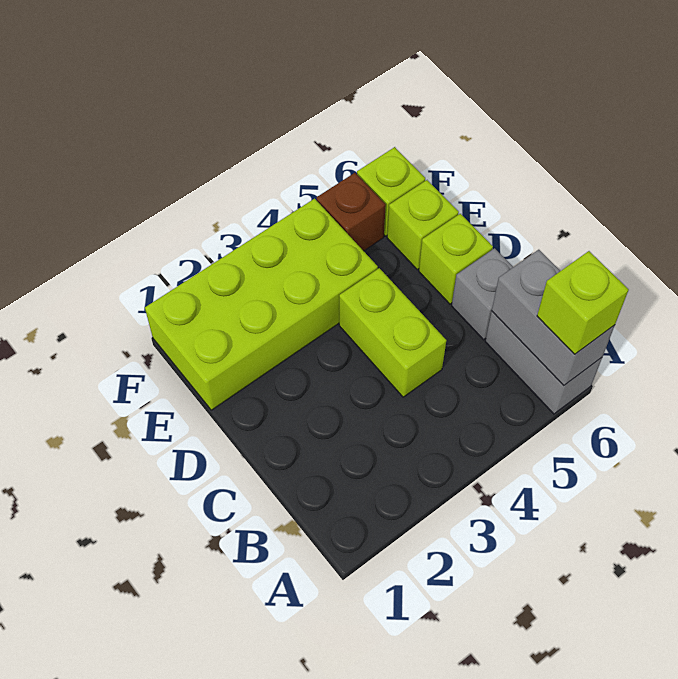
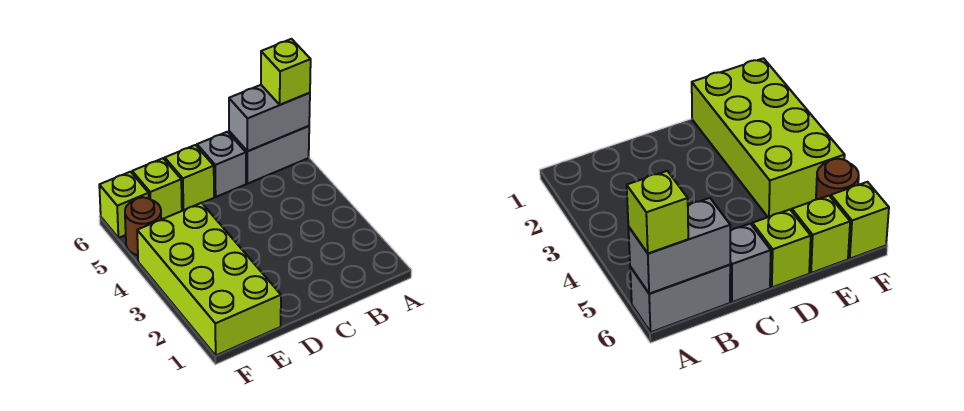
lime brick C4:D4 level 1 -> none
brown brick F5 level 1 -> brown round brick F5 level 1

